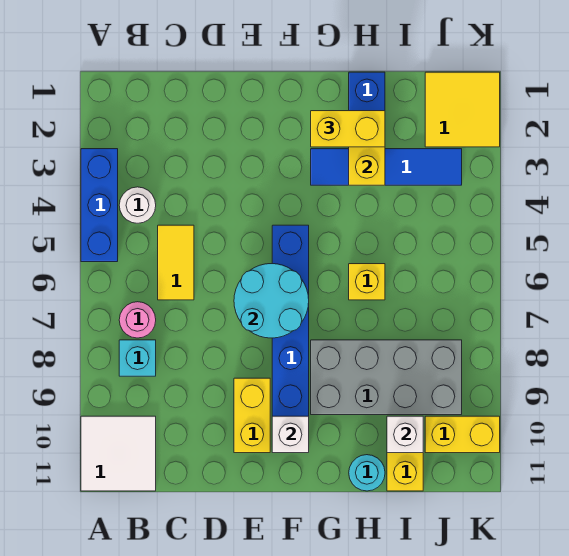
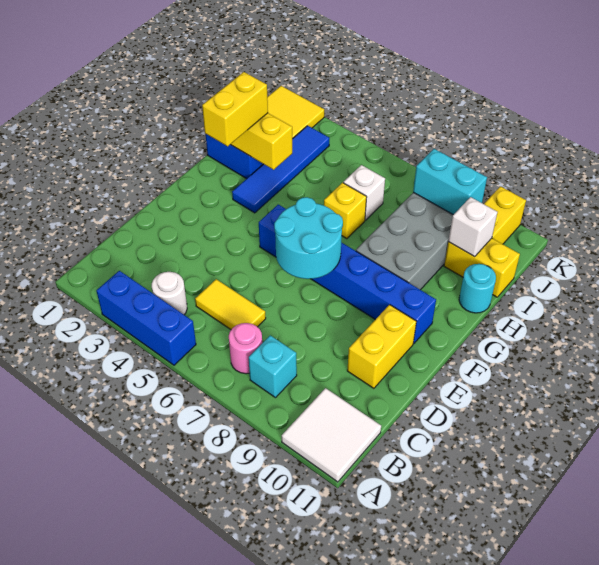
yellow brick E9:E10 level 1 -> yellow brick D10:E10 level 1
white brick F10 level 2 -> white brick I6 level 1
none -> cyan brick J8:J9 level 2

